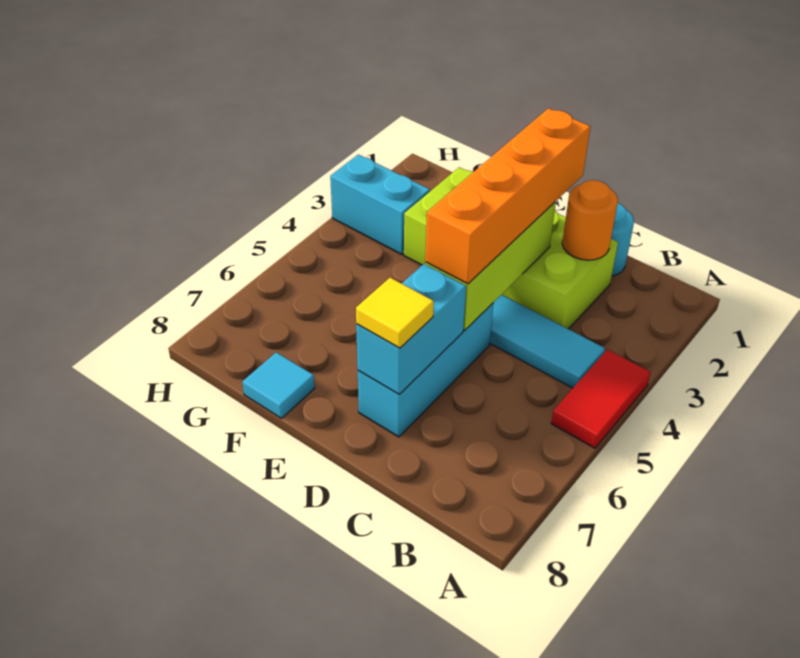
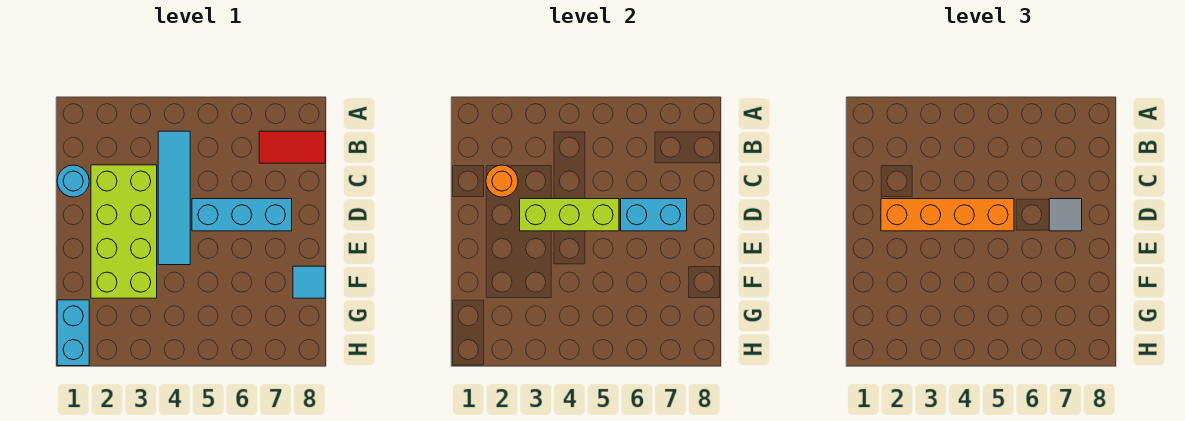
red tile A4:A5 level 1 -> red tile B7:B8 level 1
yellow tile D7 level 3 -> grey tile D7 level 3
cyan brick G3:H3 level 1 -> cyan brick G1:H1 level 1

